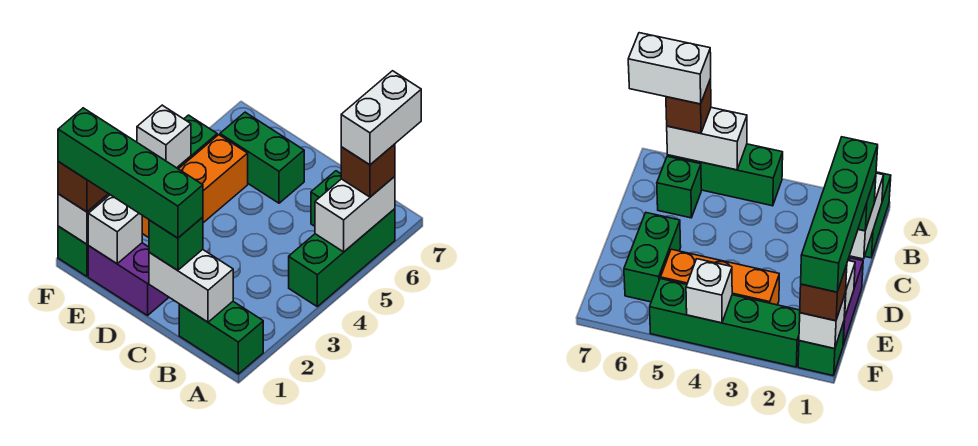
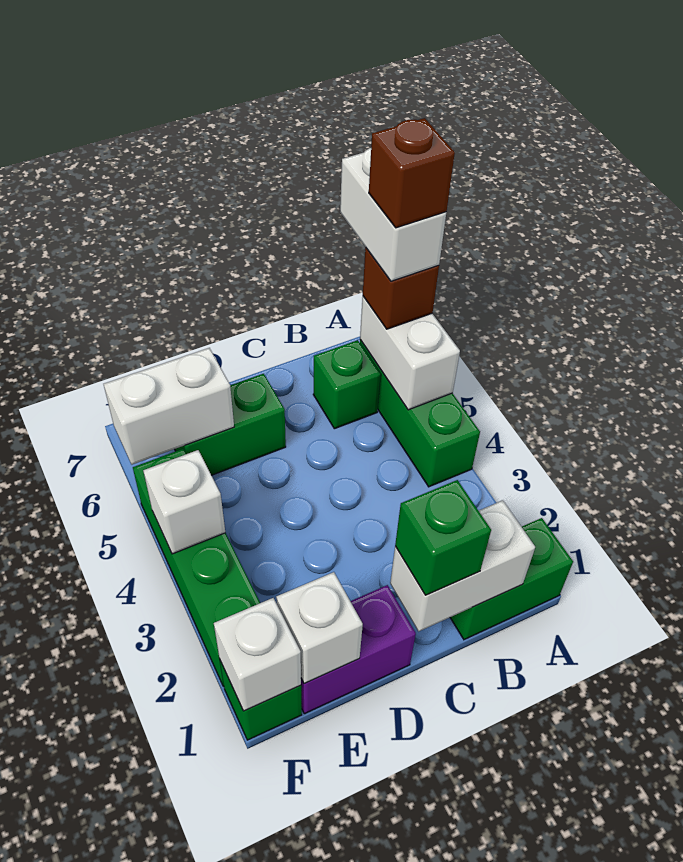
green brick C1:F1 level 4 -> none
orange brick E3:E5 level 1 -> none
none -> white brick E6:F6 level 2
brown brick F1 level 3 -> brown brick A6 level 5

